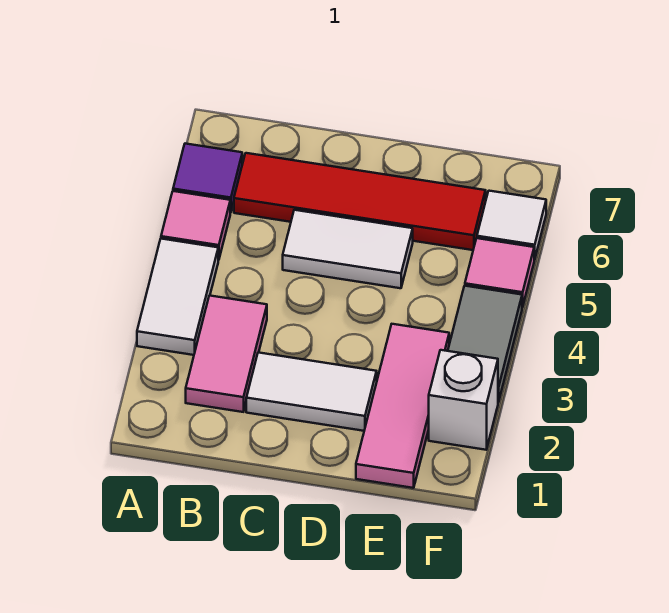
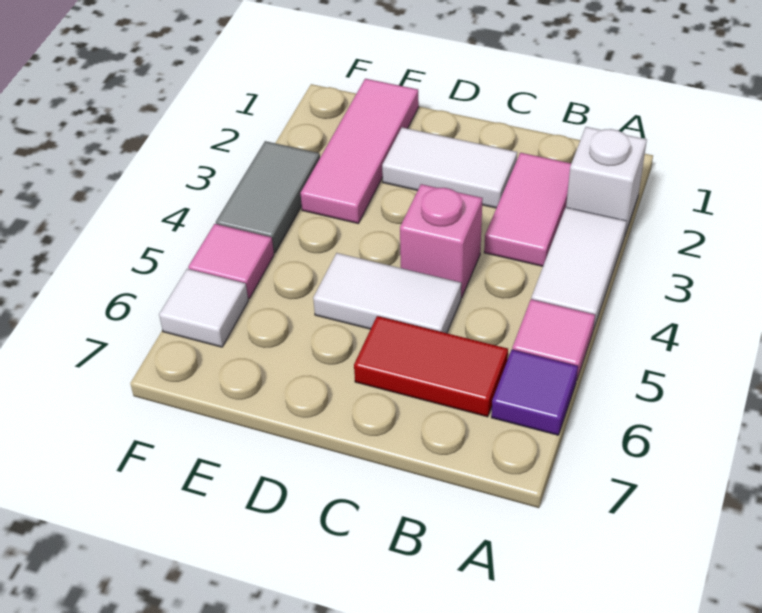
red tile B6:E6 level 1 -> red tile B6:C6 level 1
none -> pink brick C4 level 1
white brick F2 level 1 -> white brick A2 level 1

